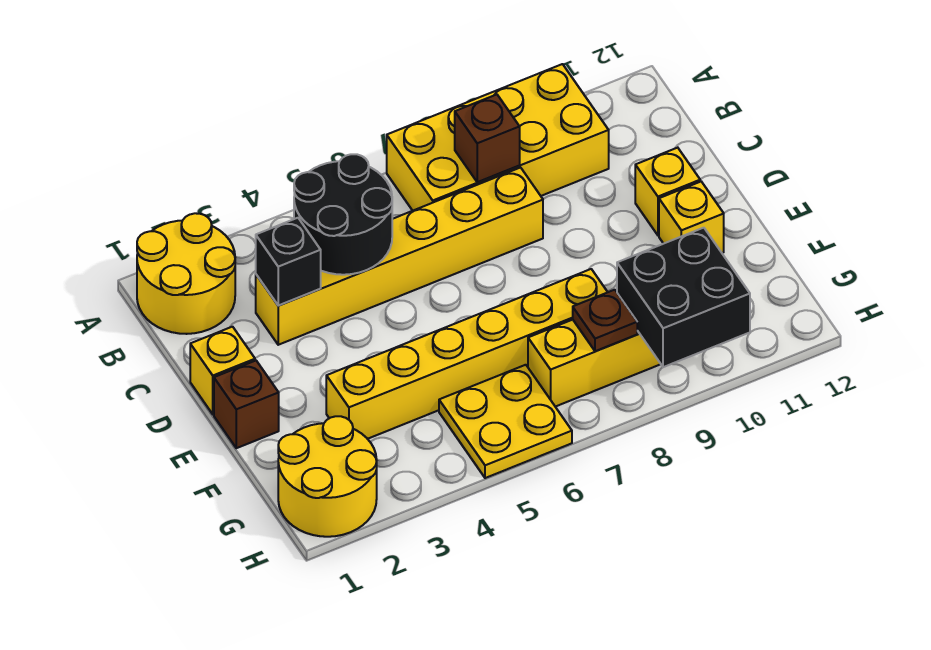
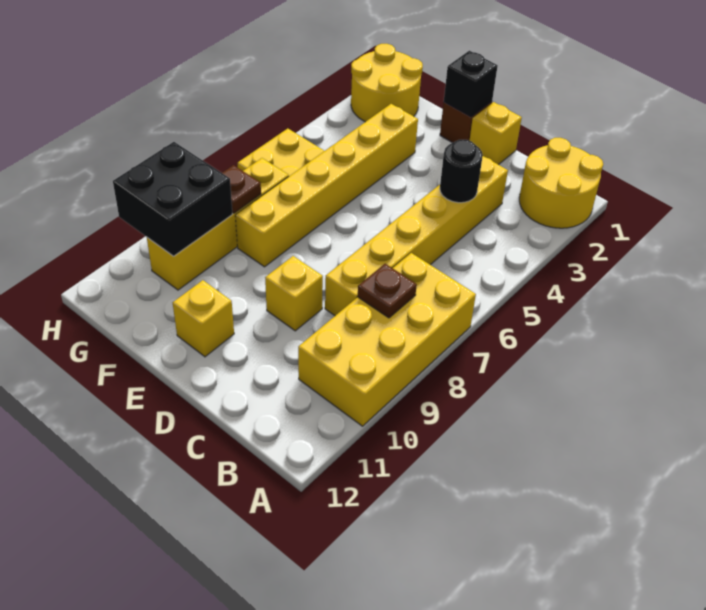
black round brick B4:C5 level 2 -> black round brick C4 level 2
brown brick B8 level 2 -> brown plate B8 level 2
black brick C3 level 2 -> black brick E1 level 2
yellow brick D11 level 1 -> yellow brick D9 level 1

